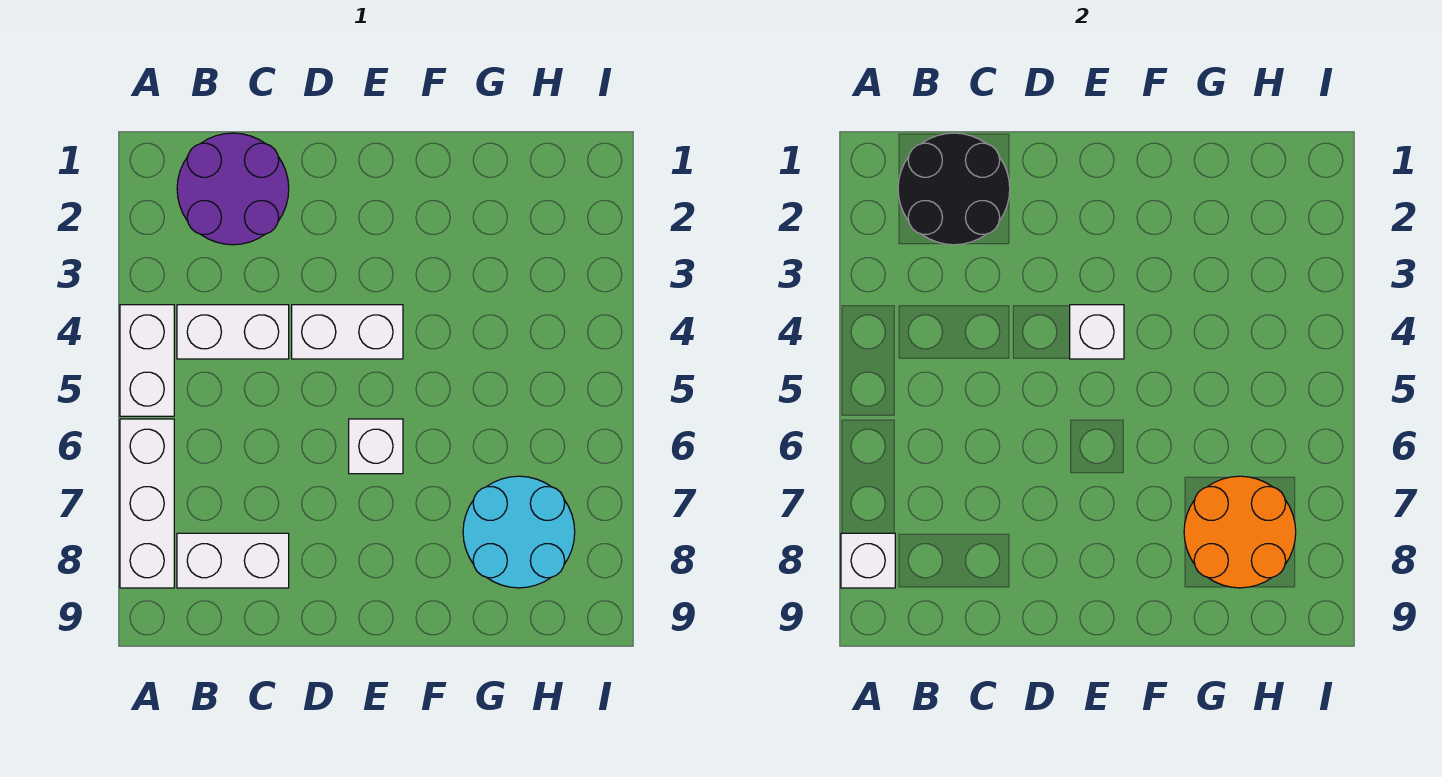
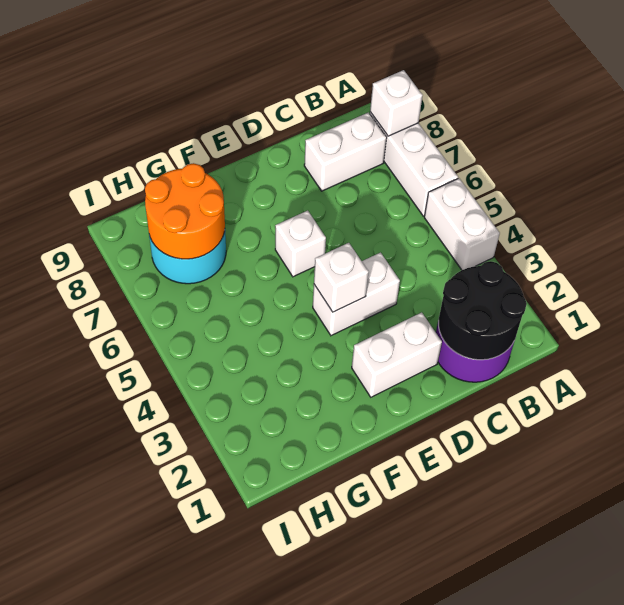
white brick B4:C4 level 1 -> white brick D2:E2 level 1

